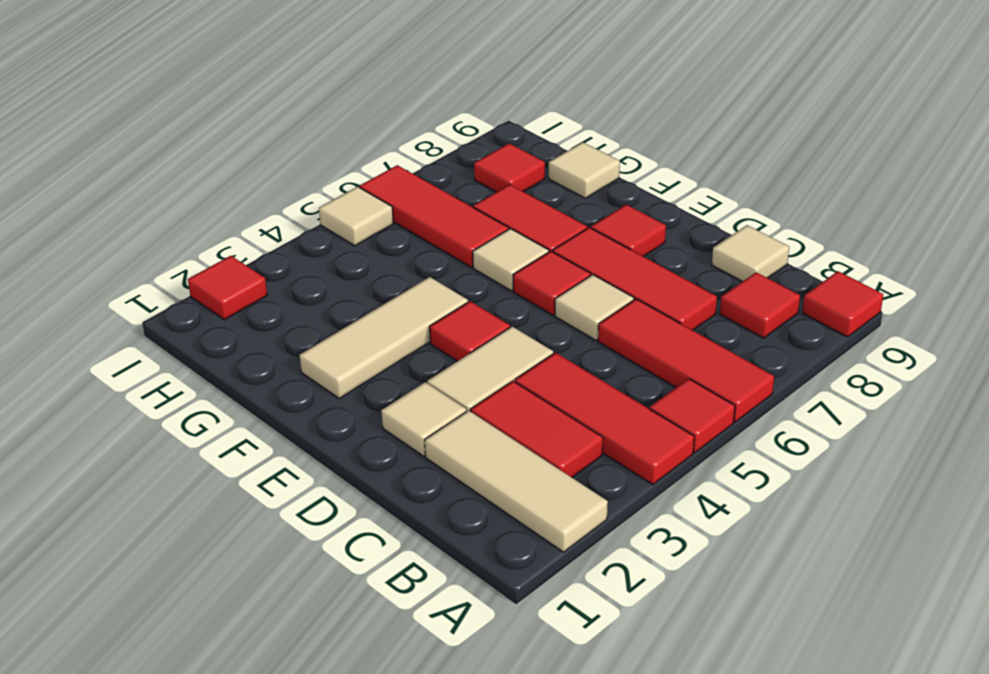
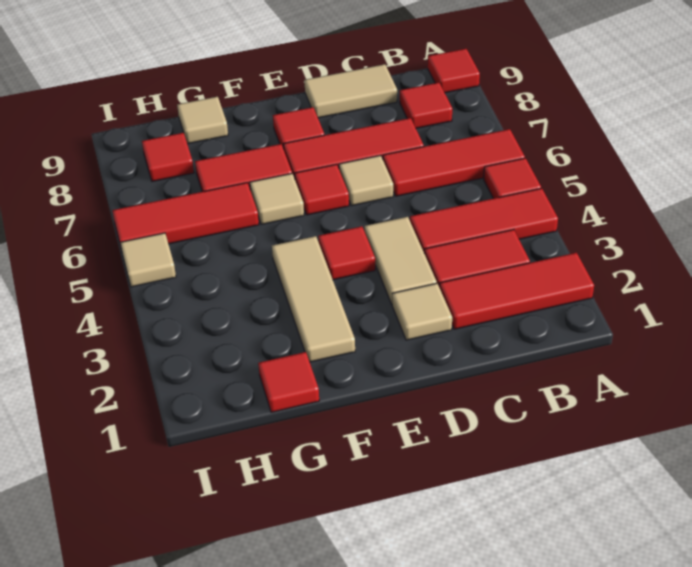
tan tile A2:C2 level 1 -> red tile A2:C2 level 1
tan tile C9 level 1 -> tan tile C9:D9 level 1
red tile I2 level 1 -> red tile G1 level 1

